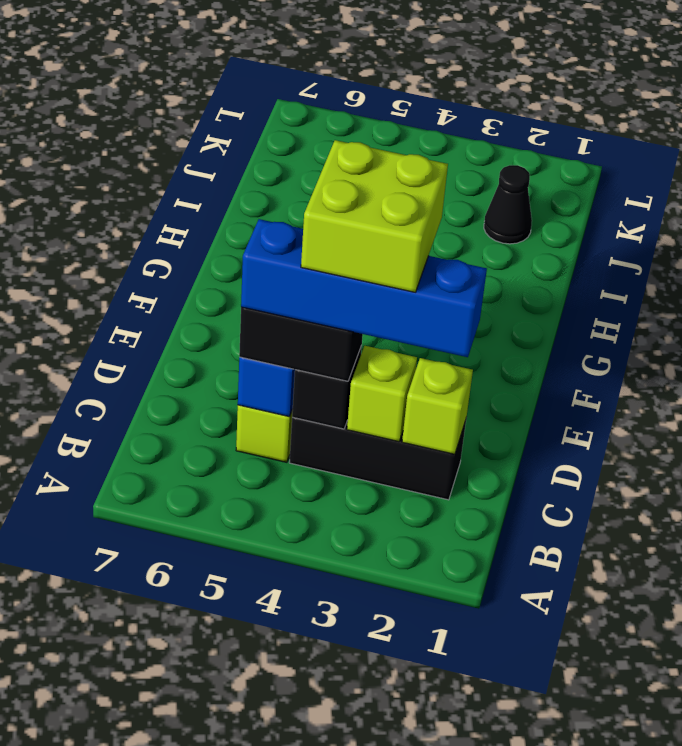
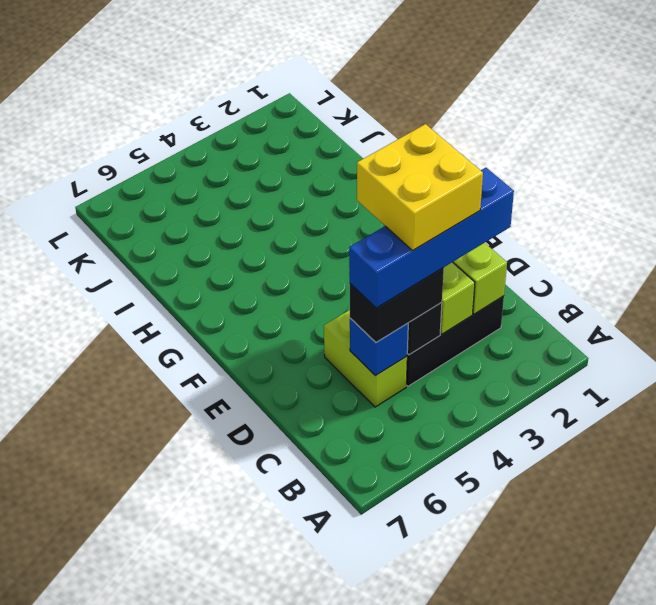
lime brick C3:D4 level 5 -> yellow brick C3:D4 level 5
black cone J2 level 1 -> none

